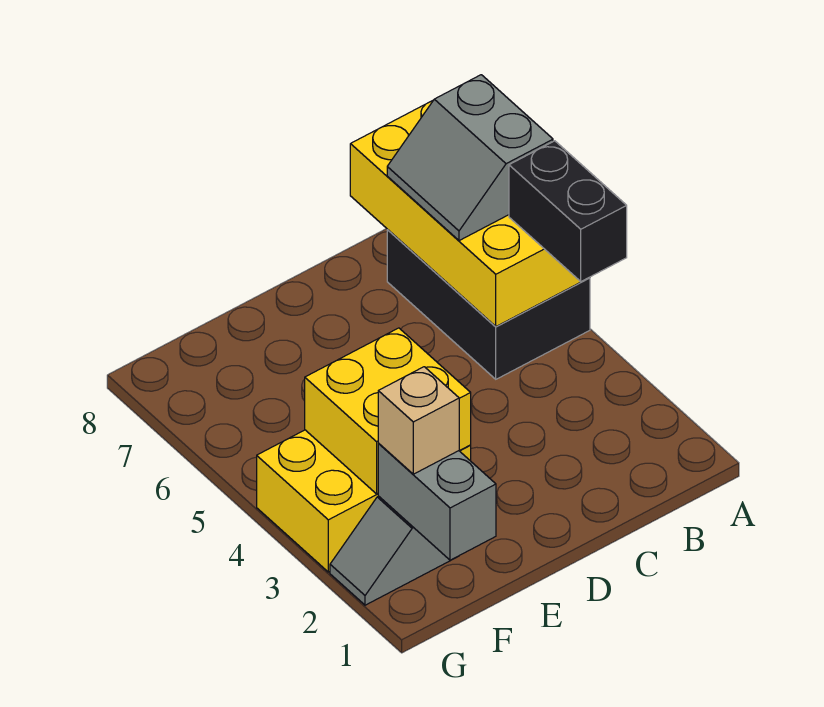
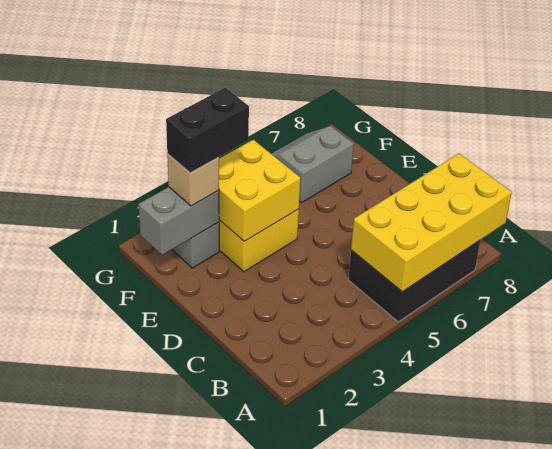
black brick A4:A5 level 3 -> black brick F2:F3 level 4
grey slope A6:B7 level 3 top A -> grey slope F6:G7 level 1 top F

